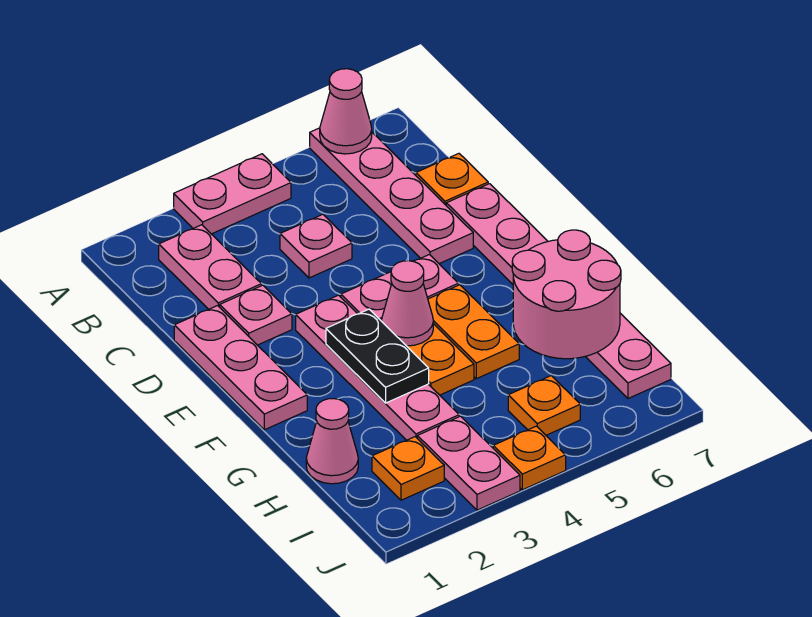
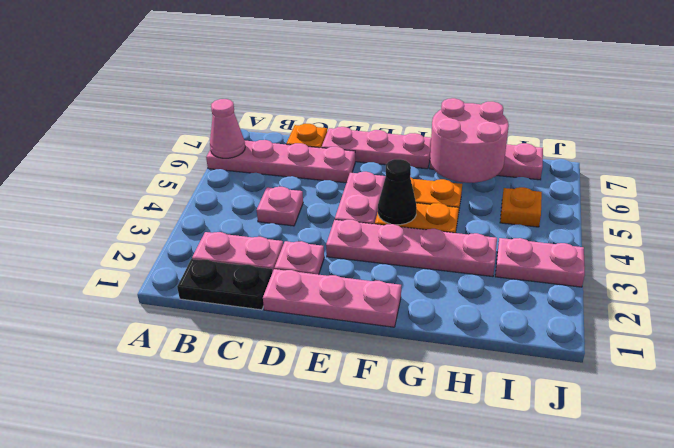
pink plate A3:A4 level 1 -> none
black plate F3:G3 level 2 -> black plate B1:C1 level 1
pink cone F4 level 2 -> black cone F4 level 2
pink cone H1 level 1 -> none
orange plate I2 level 1 -> none
orange plate J4 level 1 -> none

